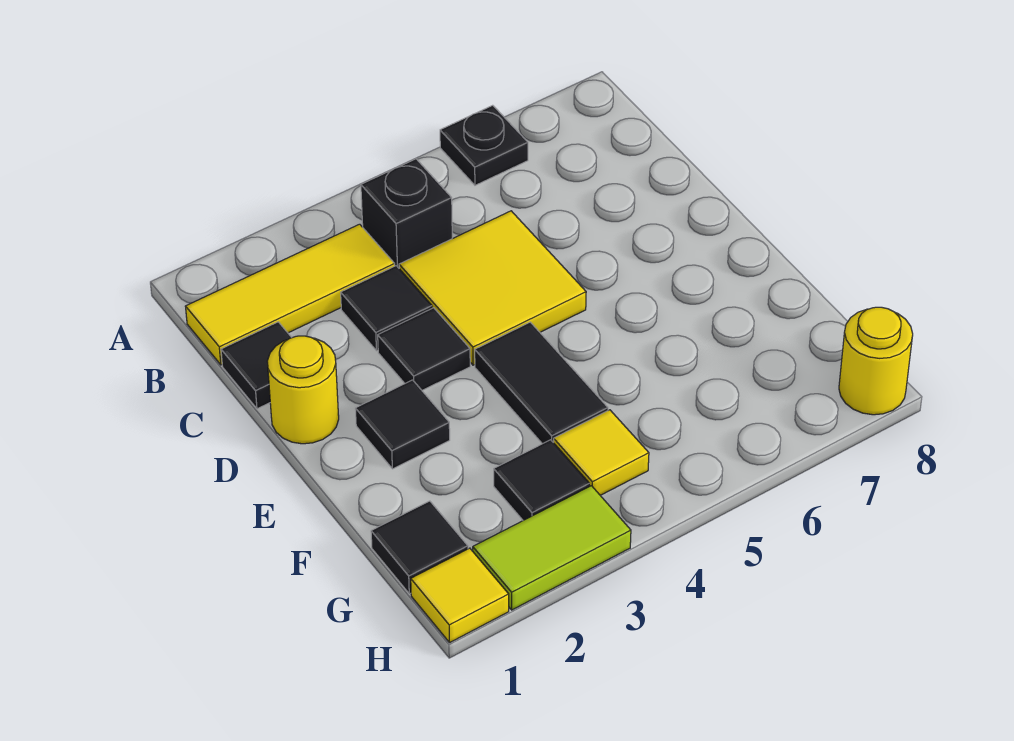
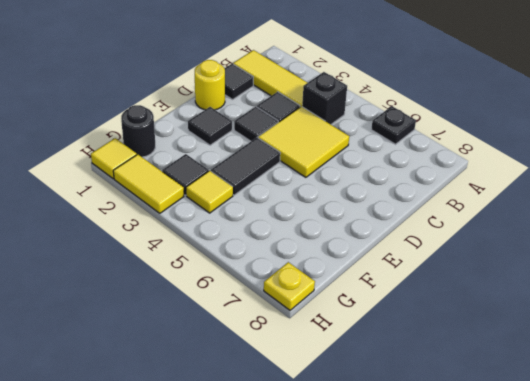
black tile G1 level 1 -> black round brick G1 level 1
lime tile H2:H3 level 1 -> yellow tile H2:H3 level 1
yellow round brick H8 level 1 -> yellow plate H8 level 1

